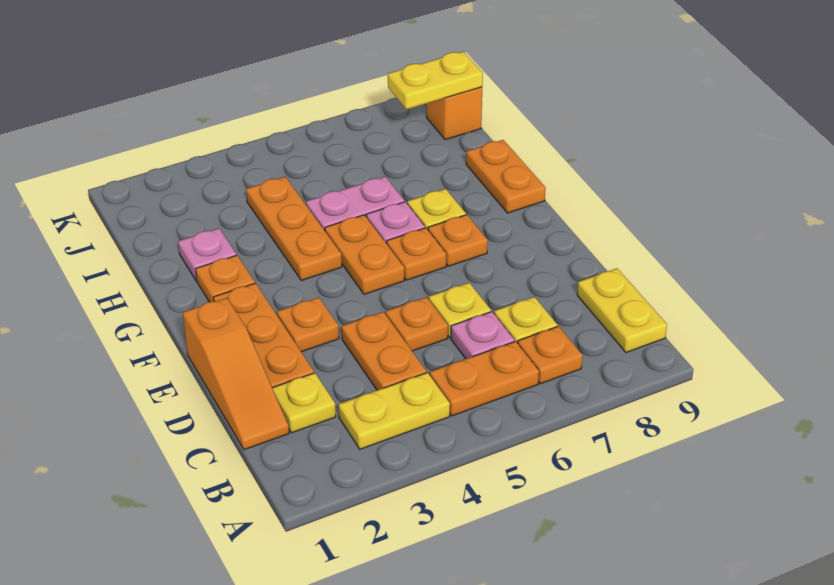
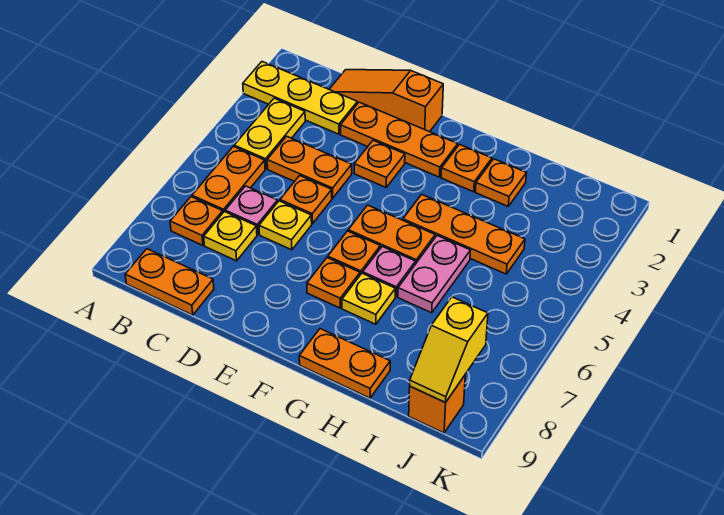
yellow plate B9:C9 level 1 -> orange plate B9:C9 level 1
yellow plate C2 level 1 -> yellow plate A2:C2 level 1
pink plate H2 level 1 -> orange plate H2 level 1
yellow plate J8:J9 level 2 -> yellow slope J8:J9 level 2 top 8

